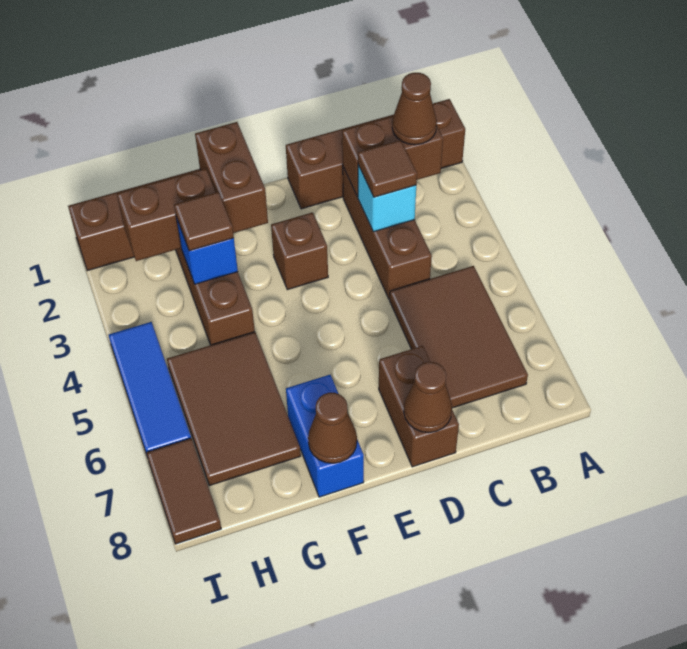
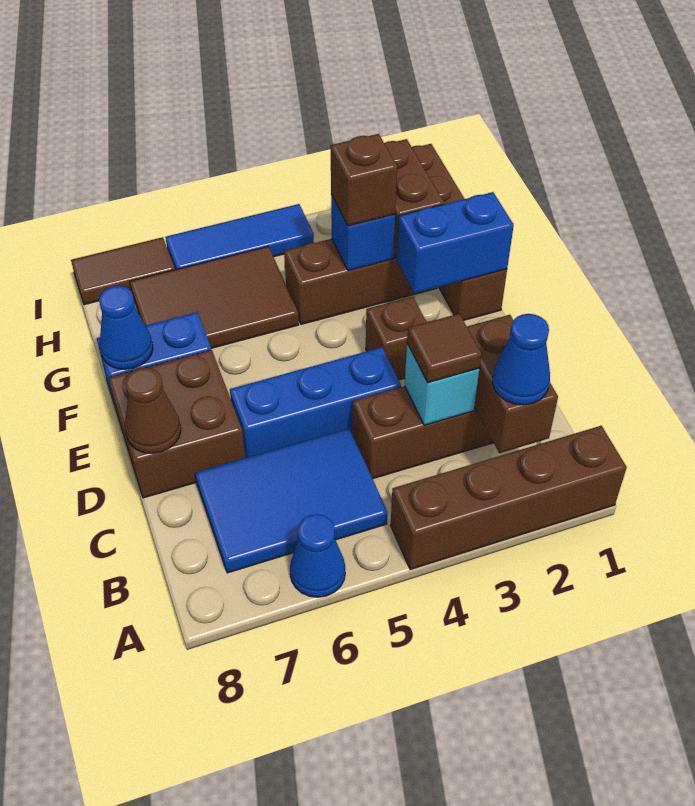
brown brick A1:D1 level 1 -> brown brick A1:A4 level 1
none -> blue cone A6 level 1
brown cone B2 level 3 -> blue cone B2 level 3
brown tile B5:C7 level 1 -> blue tile B5:C7 level 1
none -> blue brick D4:D6 level 1
brown brick D7:D8 level 1 -> brown brick D7:E8 level 1
brown brick F1:F2 level 2 -> blue brick F1:F2 level 2
brown cone F8 level 2 -> blue cone F8 level 2
brown tile G3 level 3 -> brown brick G3 level 3

